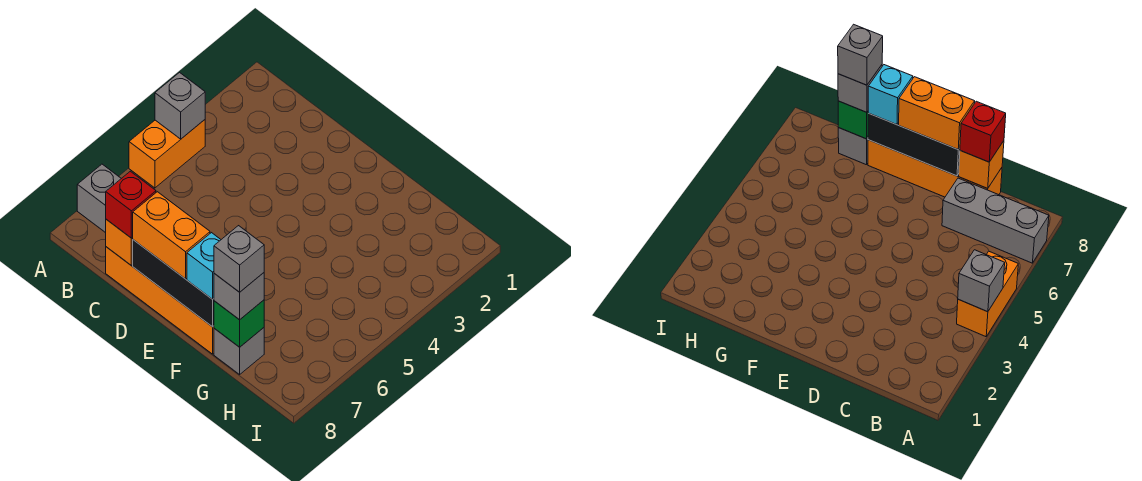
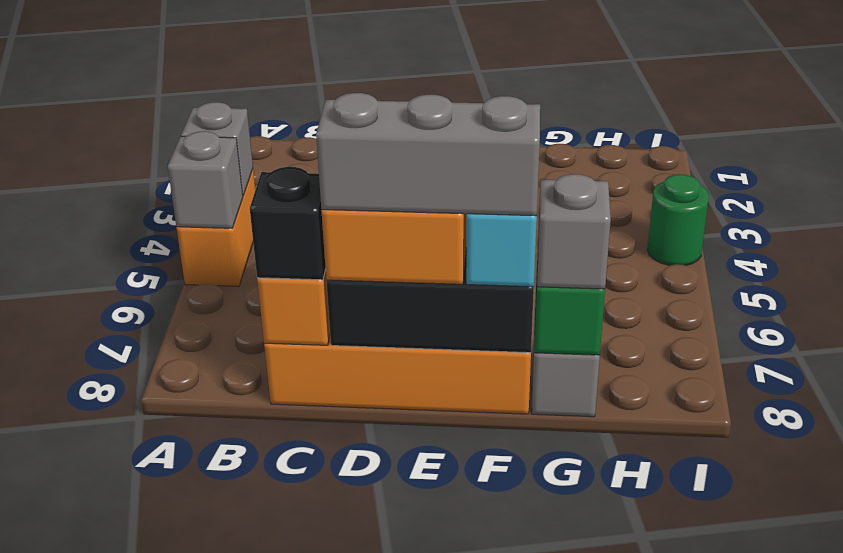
grey brick A7:C7 level 1 -> grey brick D8:F8 level 4
red brick C8 level 3 -> black brick C8 level 3
grey brick G8 level 4 -> grey brick A5 level 2
none -> green round brick I4 level 1

